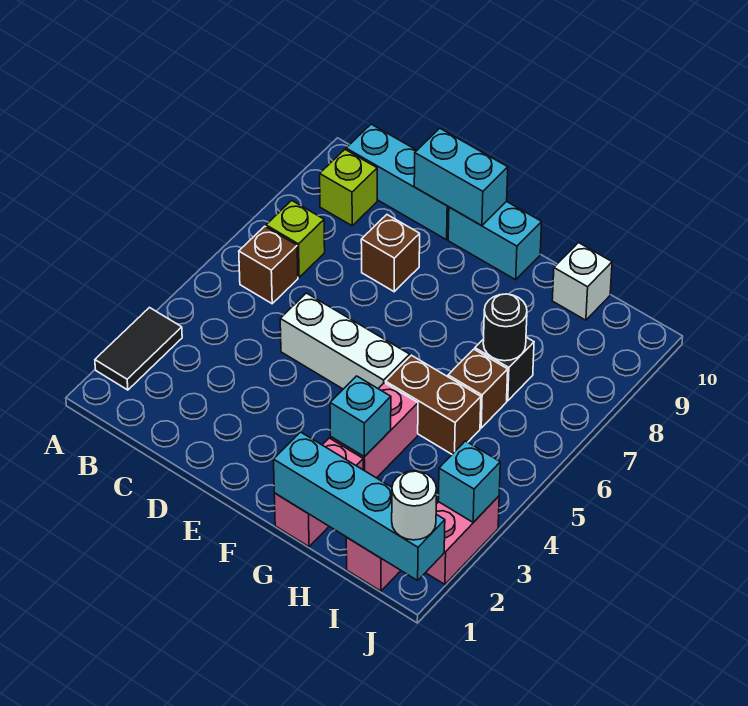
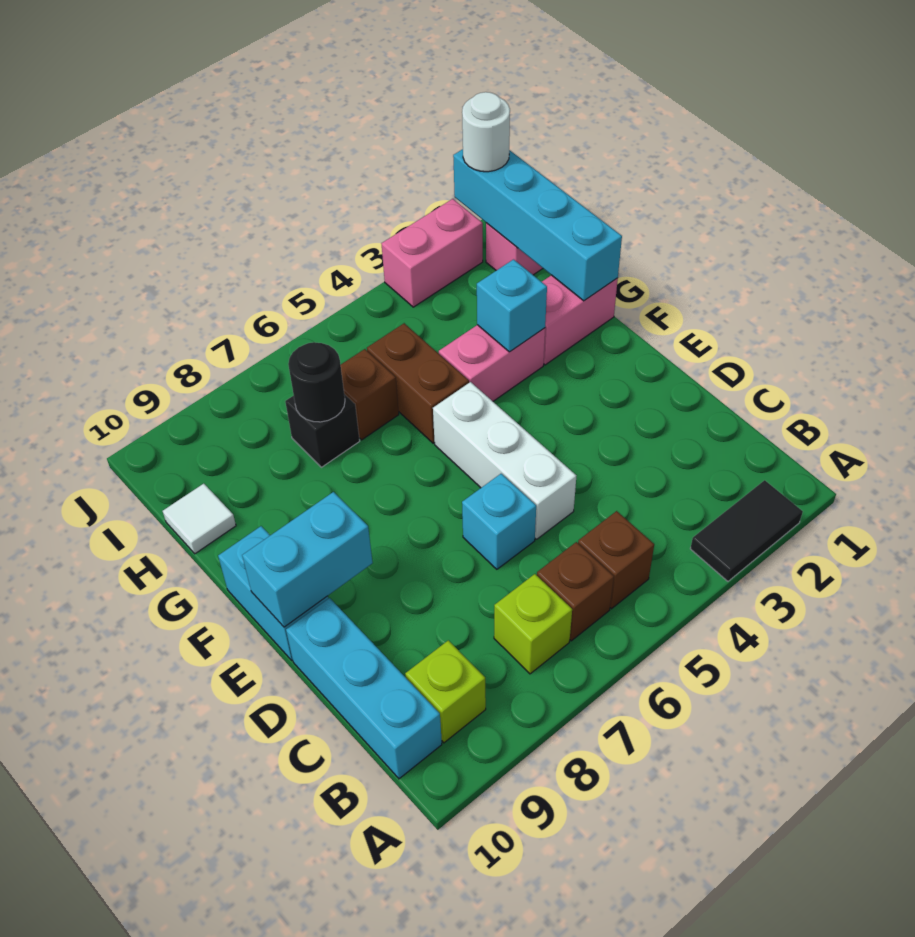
brown brick D8 level 1 -> brown brick B5 level 1
cyan brick D10:E10 level 2 -> cyan brick E9:E10 level 2
white brick H10 level 1 -> white tile H10 level 1
cyan brick J3 level 2 -> cyan brick D6 level 1

